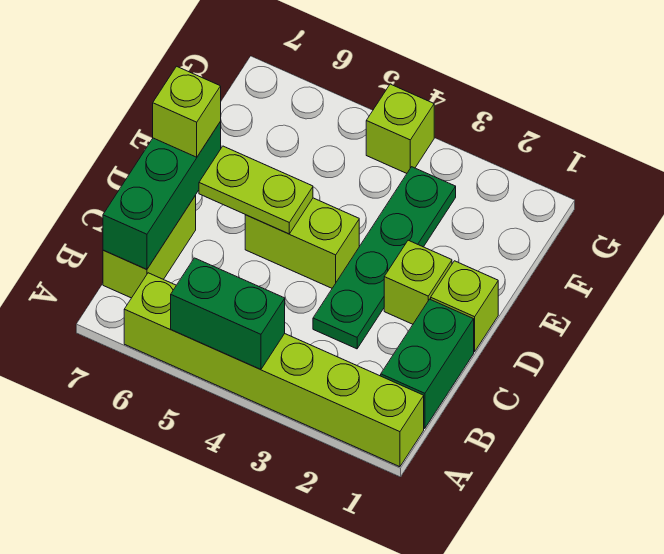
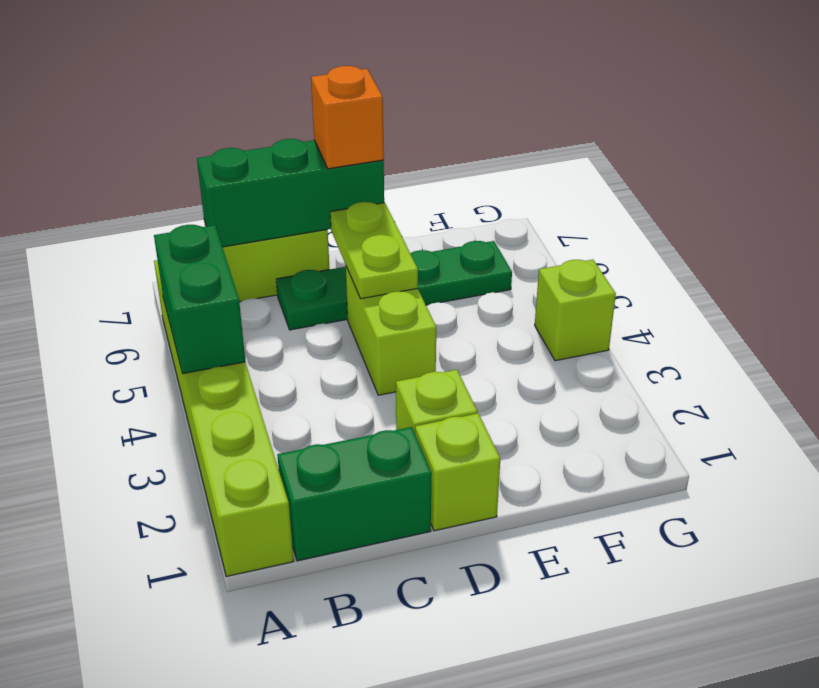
green plate C3:F3 level 1 -> green plate C6:F6 level 1
lime brick D7 level 3 -> orange brick D7 level 3

